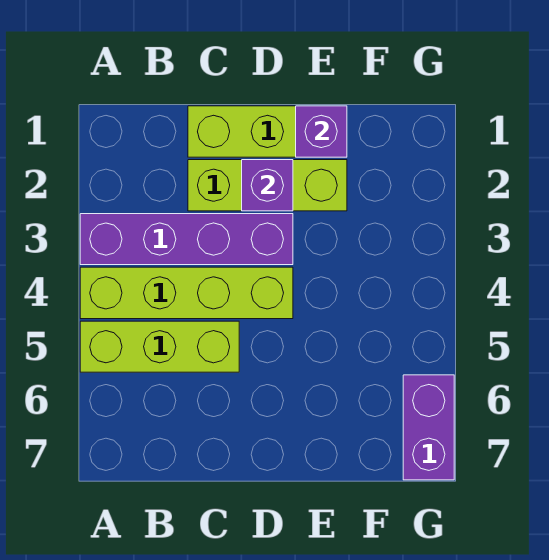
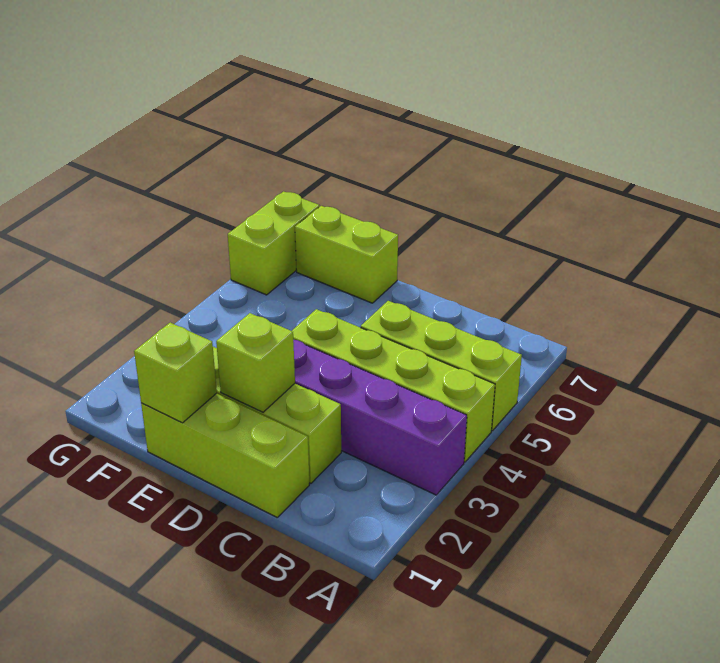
purple brick D2 level 2 -> lime brick D2 level 2
purple brick E1 level 2 -> lime brick E1 level 2
none -> lime brick E7:F7 level 1
purple brick G6:G7 level 1 -> lime brick G6:G7 level 1

